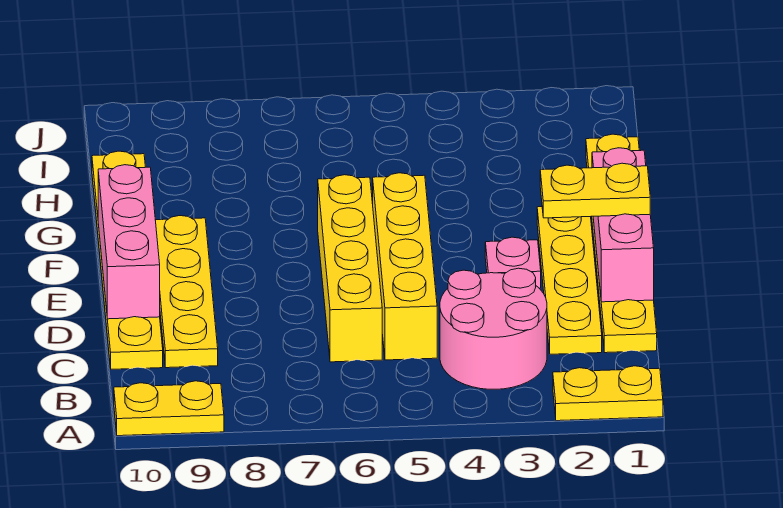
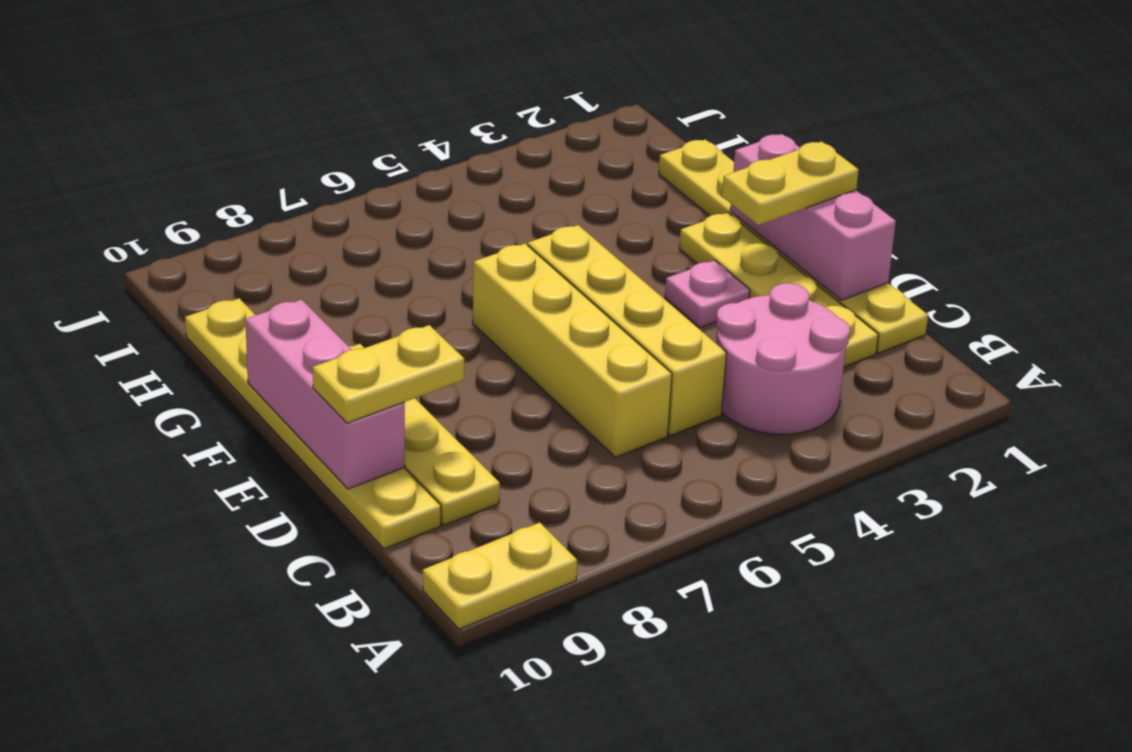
yellow plate A1:A2 level 1 -> yellow plate D9:D10 level 3

